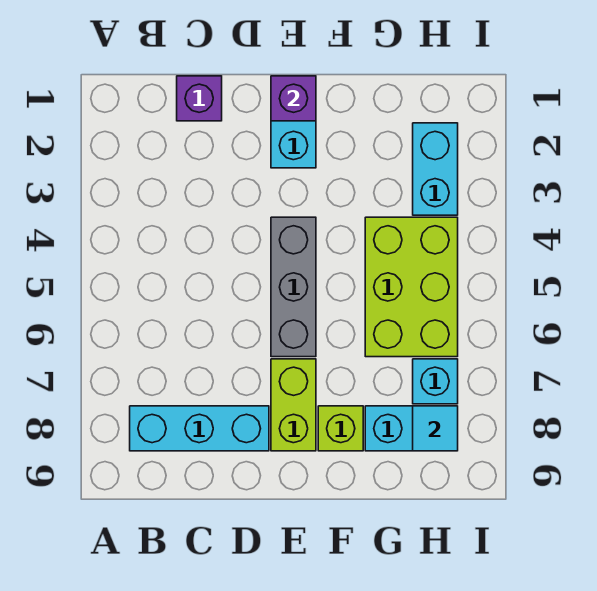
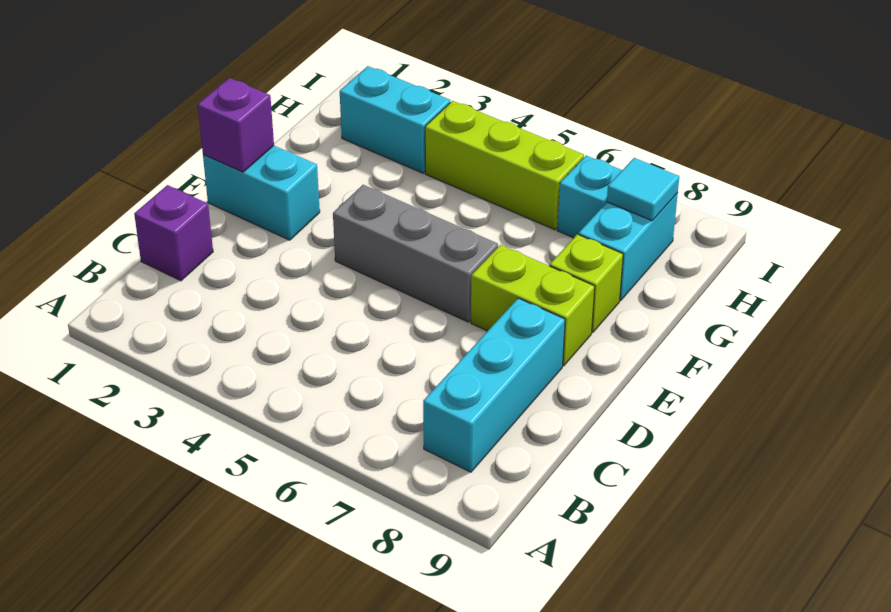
lime brick G4:H6 level 1 -> lime brick H4:H6 level 1

